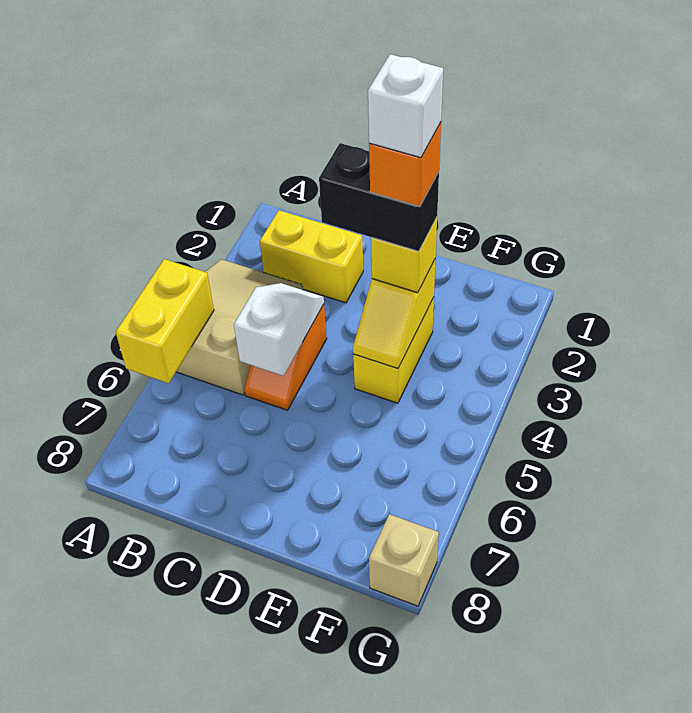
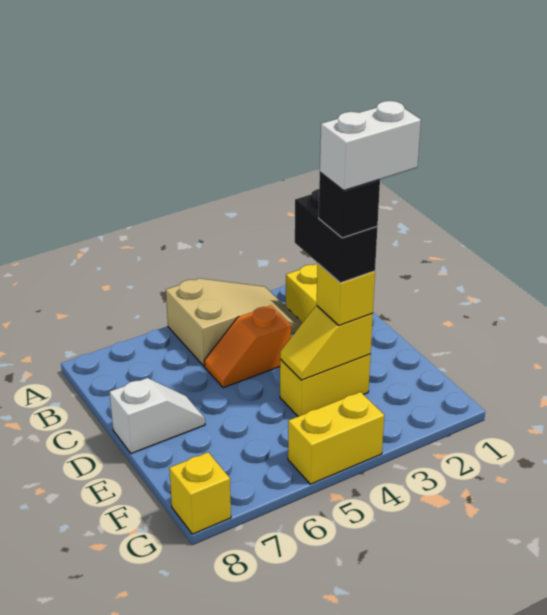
yellow brick A5:A6 level 2 -> yellow brick G4:G5 level 1
white slope C4:C5 level 2 top 5 -> white slope D7:D8 level 1 top 8
orange brick E3 level 5 -> black brick E3 level 5
white brick E3 level 6 -> white brick E2:E3 level 6
tan brick G8 level 1 -> yellow brick G8 level 1

